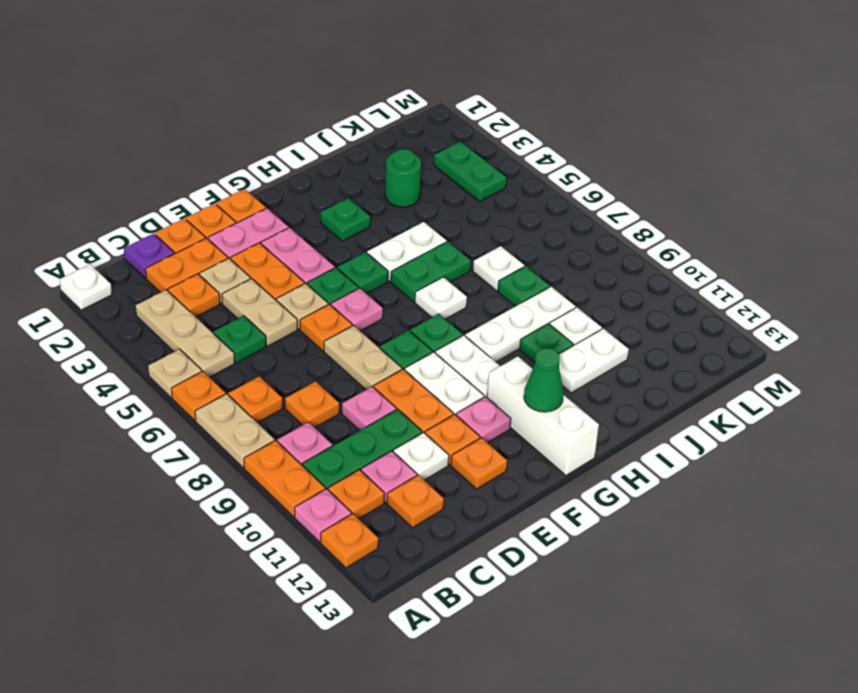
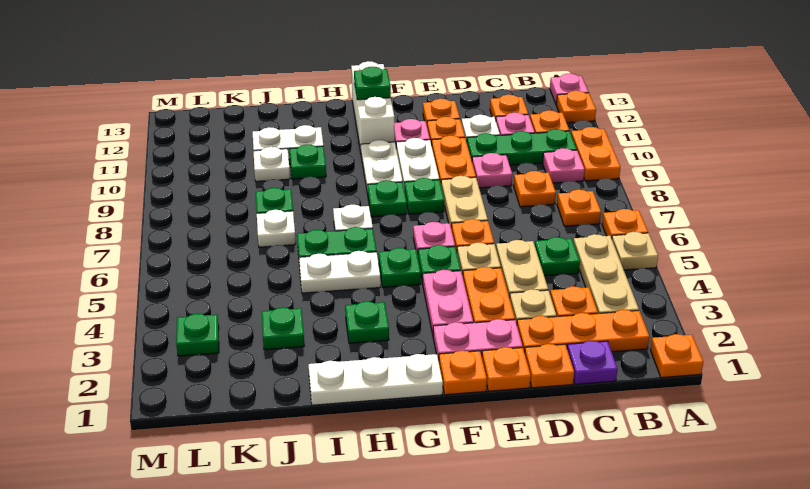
white plate A1 level 1 -> orange plate A1 level 1
tan plate A7:A8 level 1 -> none
pink plate A11 level 1 -> pink plate A13 level 1
orange plate C2:D2 level 1 -> orange plate B2:D2 level 1
green cone G12 level 2 -> green plate G12 level 2
white plate H9:J9 level 1 -> white plate G1:I1 level 1
green round brick J3 level 1 -> green plate J3 level 1
green plate L3:L4 level 1 -> green plate L3 level 1

